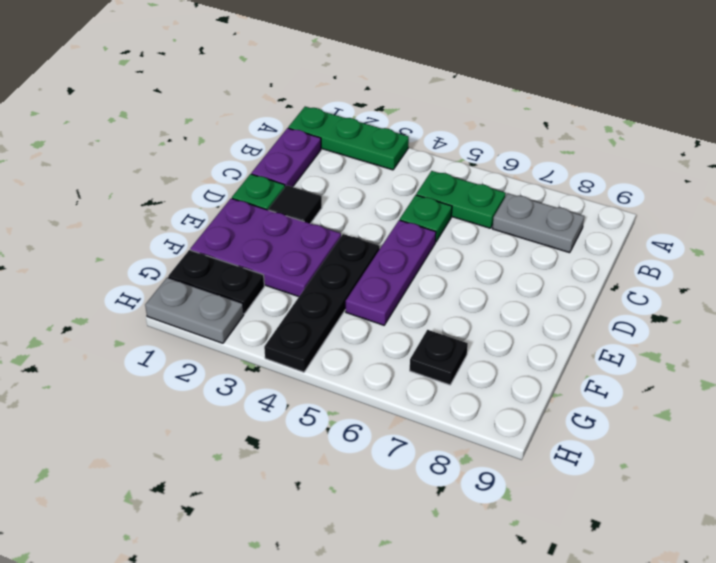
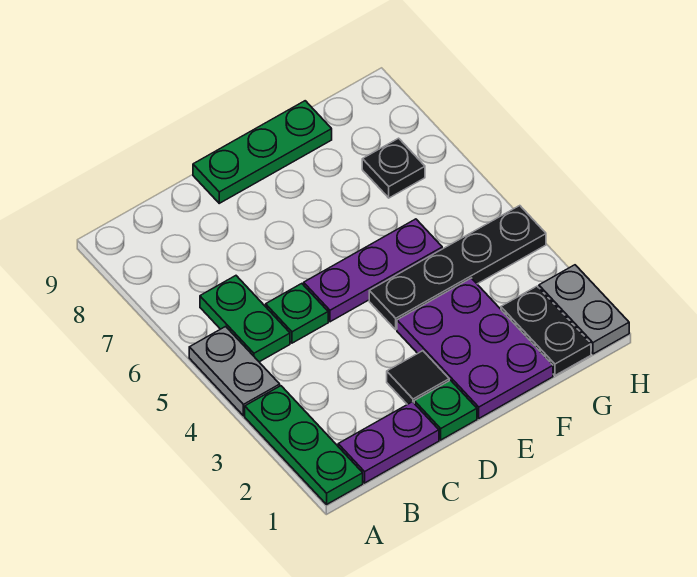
grey plate B7:B8 level 1 -> grey plate A4:A5 level 1
none -> green plate D9:F9 level 1

